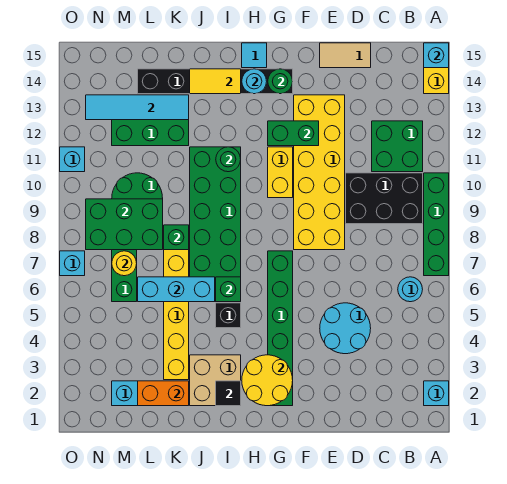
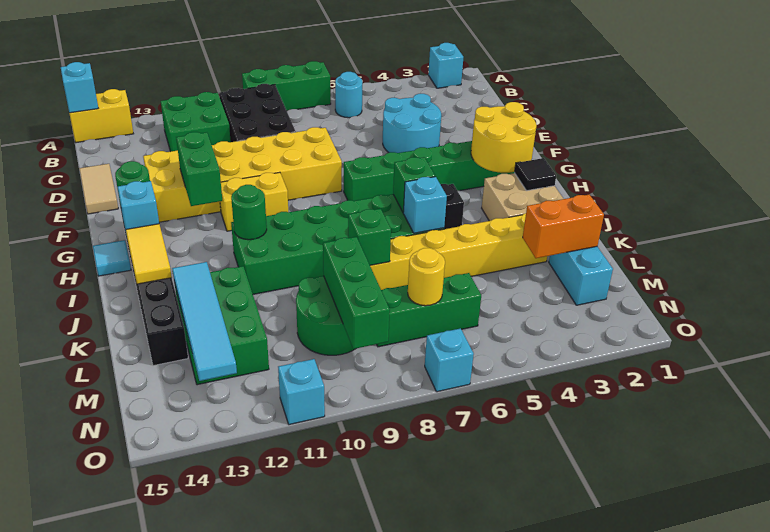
green brick A7:A10 level 1 -> green brick A7:A9 level 1
cyan round brick H14 level 2 -> cyan brick H14 level 2
cyan brick J6:L6 level 2 -> cyan brick J6 level 2
orange brick K2:L2 level 2 -> orange brick L2:L3 level 2
green brick L8:N9 level 2 -> green brick L9:N9 level 2

